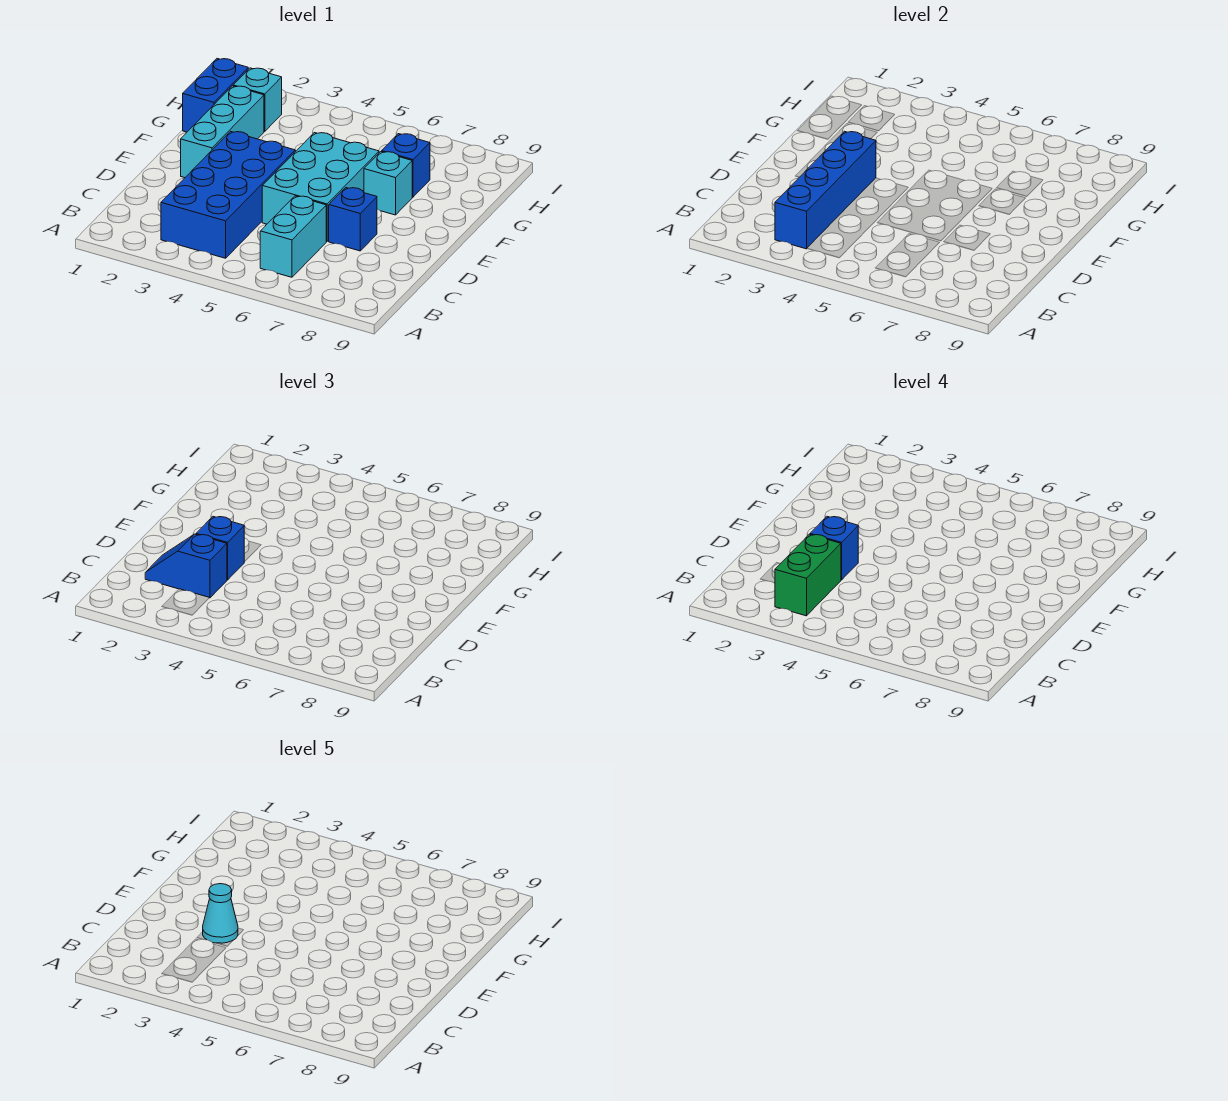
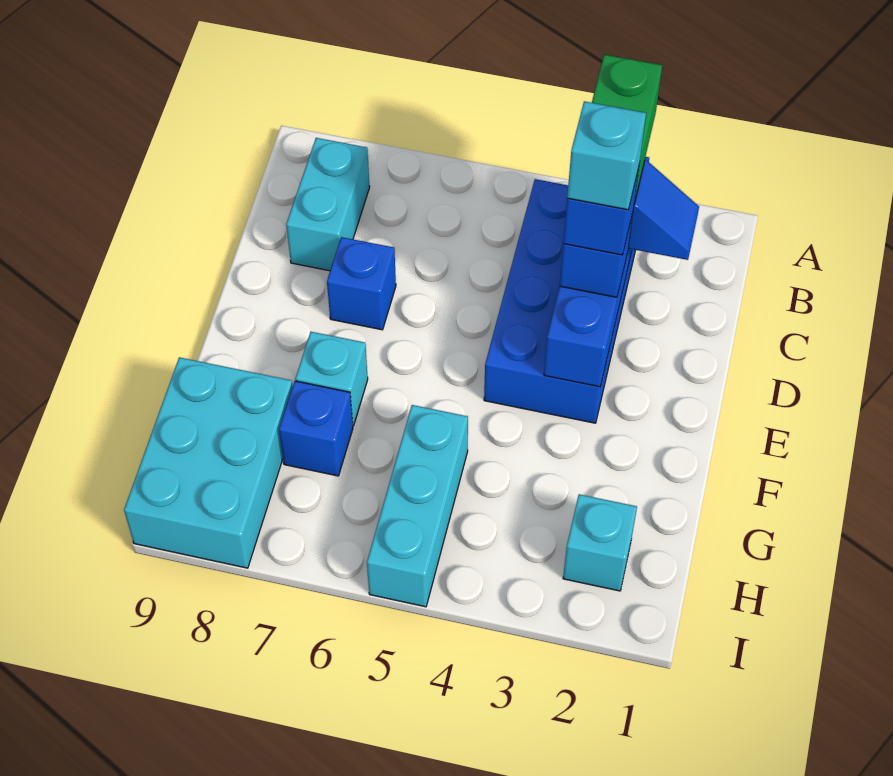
cyan brick B6:C6 level 1 -> cyan brick B8:C8 level 1
cyan cone D3 level 5 -> cyan brick D3 level 5
cyan brick D5:F6 level 1 -> cyan brick G8:I9 level 1
cyan brick E2:G2 level 1 -> cyan brick G5:I5 level 1
blue brick G1:H1 level 1 -> none

